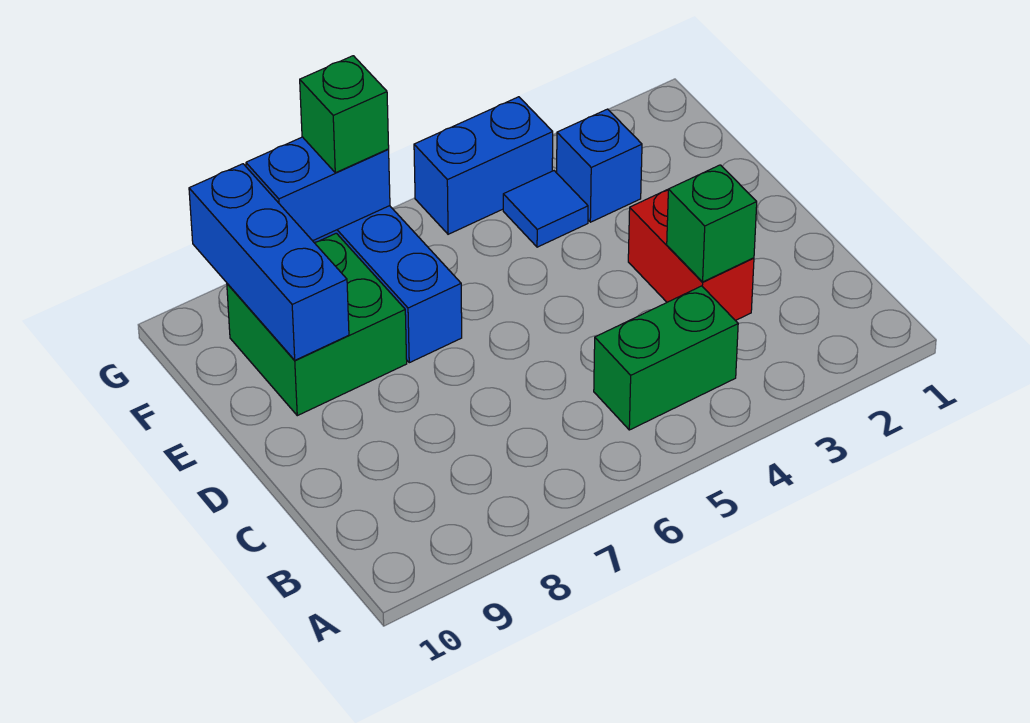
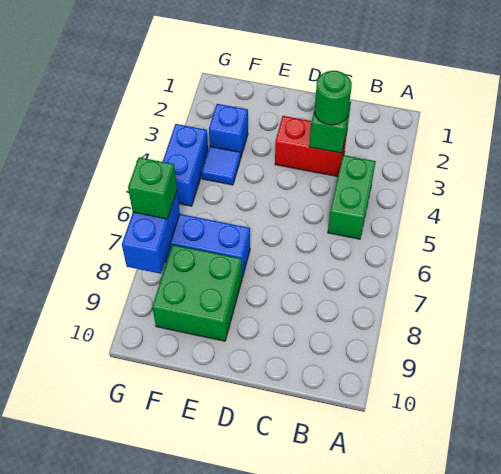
none -> green round brick C3 level 3
blue brick E9:G9 level 2 -> none

